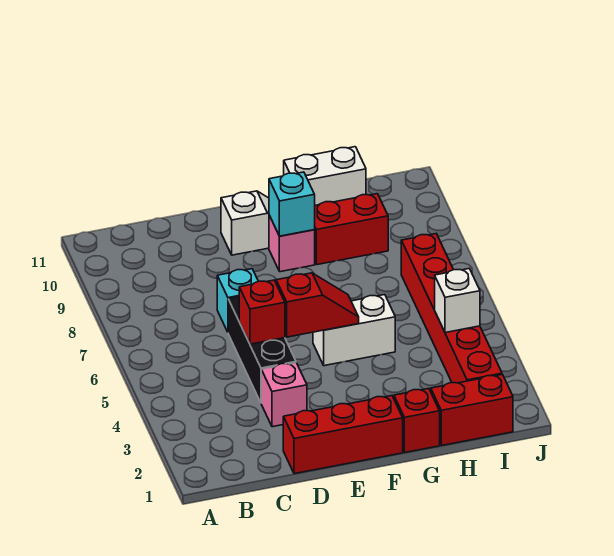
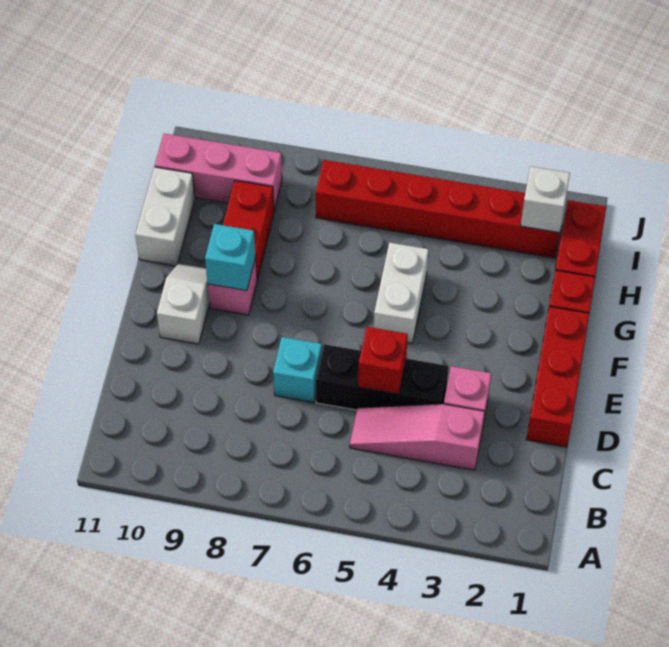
none -> pink slope C3:C5 level 1 top 3
red slope E5:F5 level 2 top E -> none
white brick I4 level 2 -> white brick I2 level 2
none -> pink brick I9:I11 level 1

